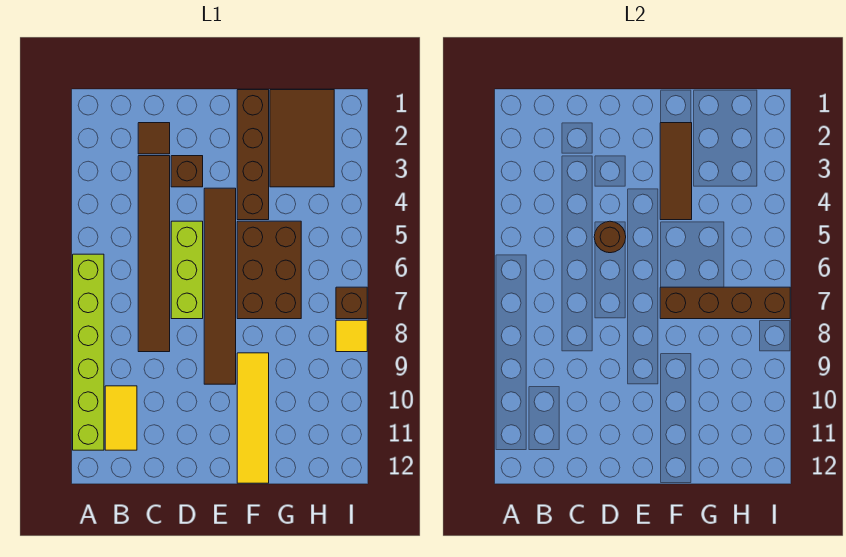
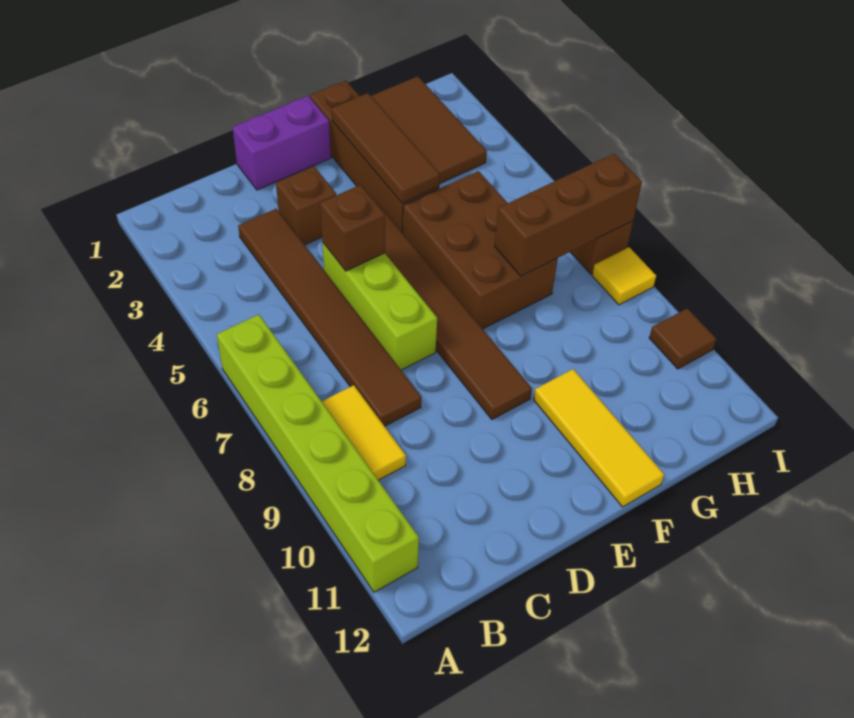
yellow tile B10:B11 level 1 -> yellow tile B8:B9 level 1
brown tile C2 level 1 -> brown tile I10 level 1
none -> purple brick D1:E1 level 1
brown round brick D5 level 2 -> brown brick D5 level 2
brown brick F7:I7 level 2 -> brown brick G7:I7 level 2
yellow tile F9:F12 level 1 -> yellow tile F10:F12 level 1

